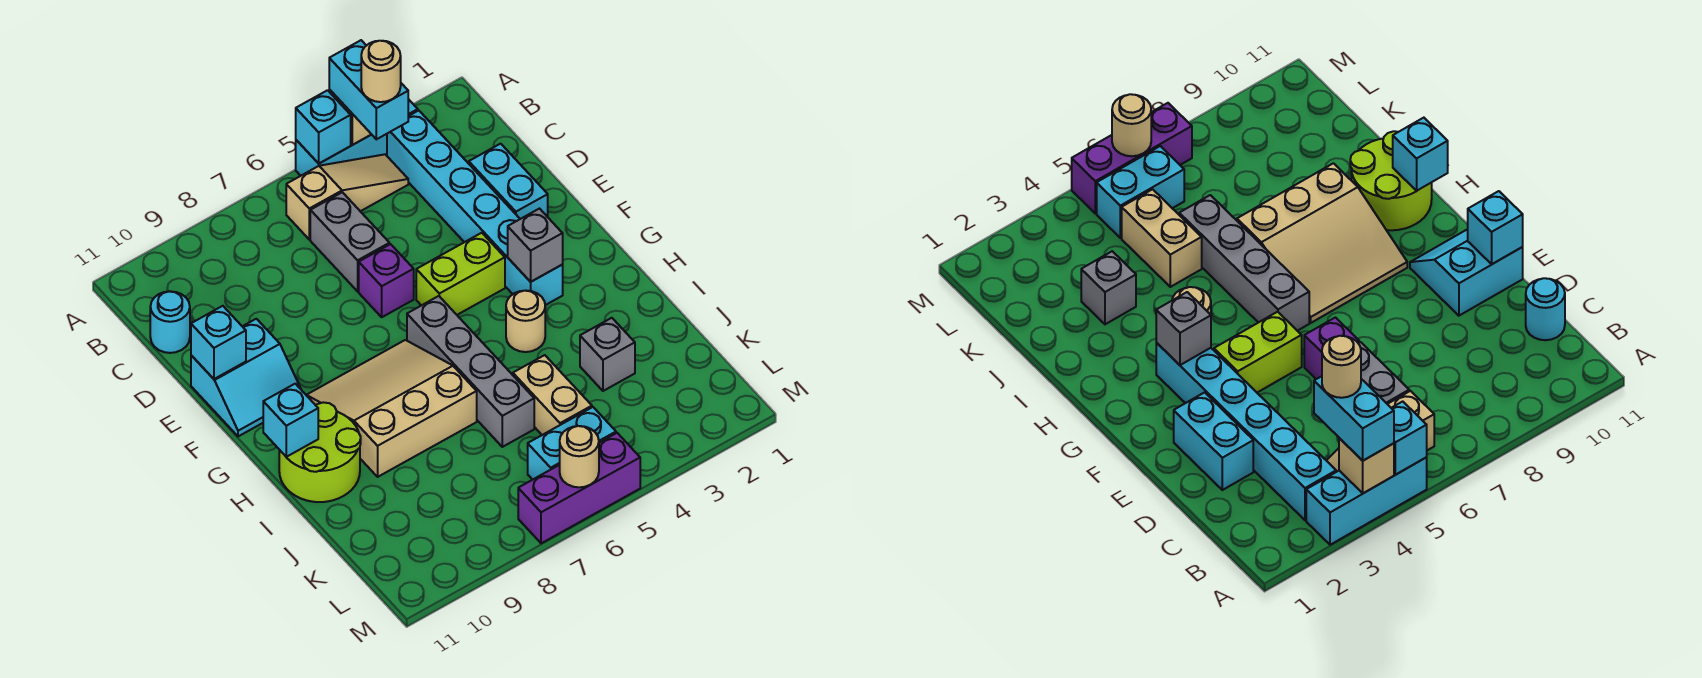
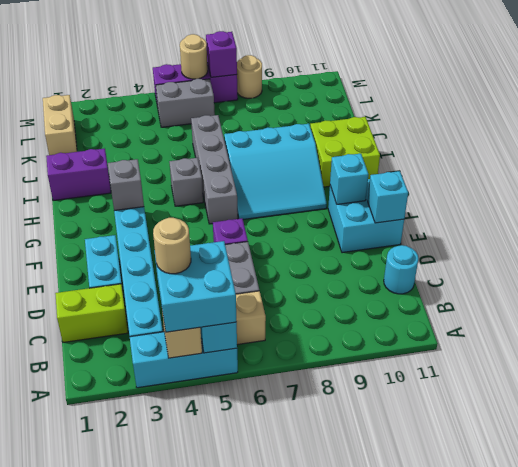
cyan brick A4:B4 level 3 -> cyan brick A4:B5 level 3
cyan slope E10:F11 level 1 top E -> cyan brick E10:F11 level 1
lime brick F4:F5 level 1 -> lime brick C1:C2 level 1
tan slope G7:I9 level 1 top I -> cyan slope G7:I9 level 1 top I
tan round brick H4 level 1 -> tan round brick M8 level 1
lime round brick H10:I11 level 1 -> lime brick H10:I11 level 1
cyan brick H11 level 2 -> cyan brick F10 level 2
none -> purple brick I1:I2 level 1
grey brick J3 level 1 -> grey brick H5 level 1
tan brick J5:K5 level 1 -> tan brick K1:L1 level 1
cyan brick L5:L6 level 1 -> grey brick L5:L6 level 1
none -> purple brick M7 level 2

